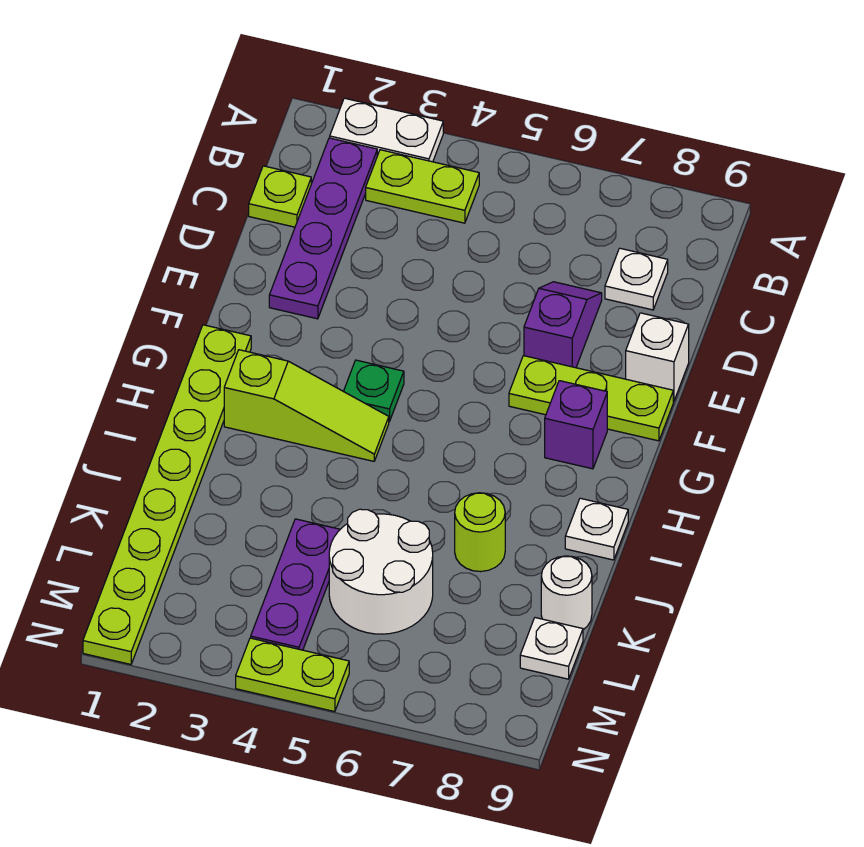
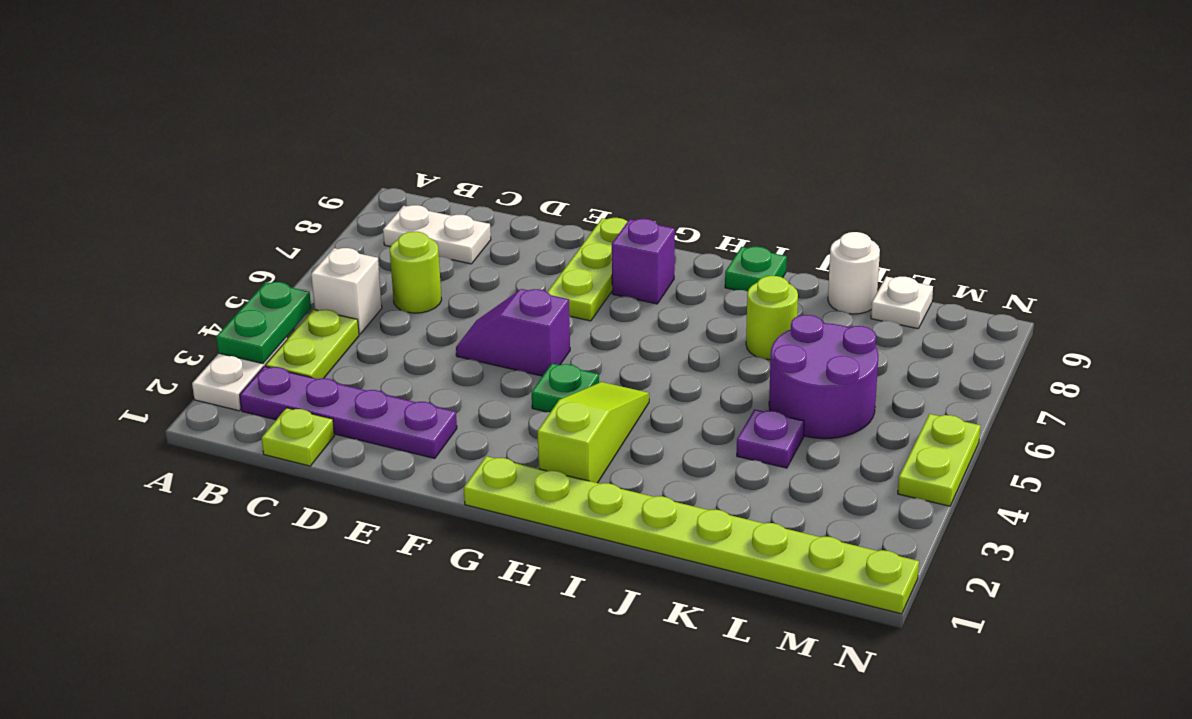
none -> green plate A3:A4 level 2
none -> lime round brick C6 level 1
white plate C8 level 1 -> white plate B8:C8 level 1
purple slope D7:E7 level 1 top E -> purple slope E5:F5 level 1 top F
white brick E9 level 1 -> white brick B5 level 1
white plate I9 level 1 -> green plate I9 level 1
purple plate K4:M4 level 1 -> purple plate K4 level 1
white round brick K5:L6 level 1 -> purple round brick K5:L6 level 1

